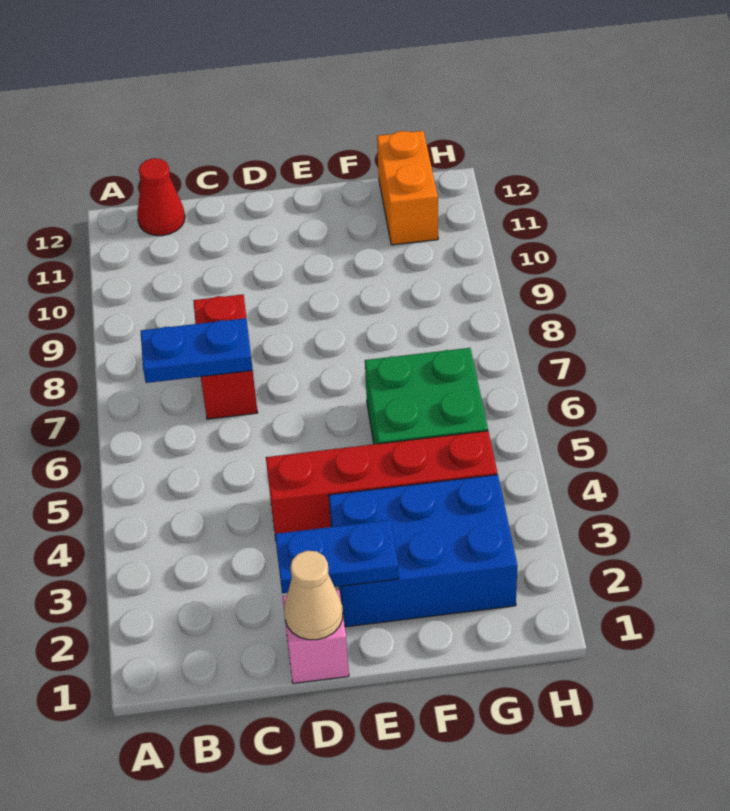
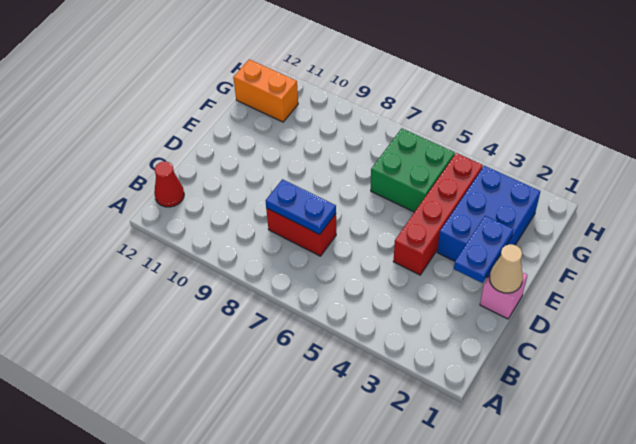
blue plate B7:C7 level 2 -> blue plate C7:C8 level 2

